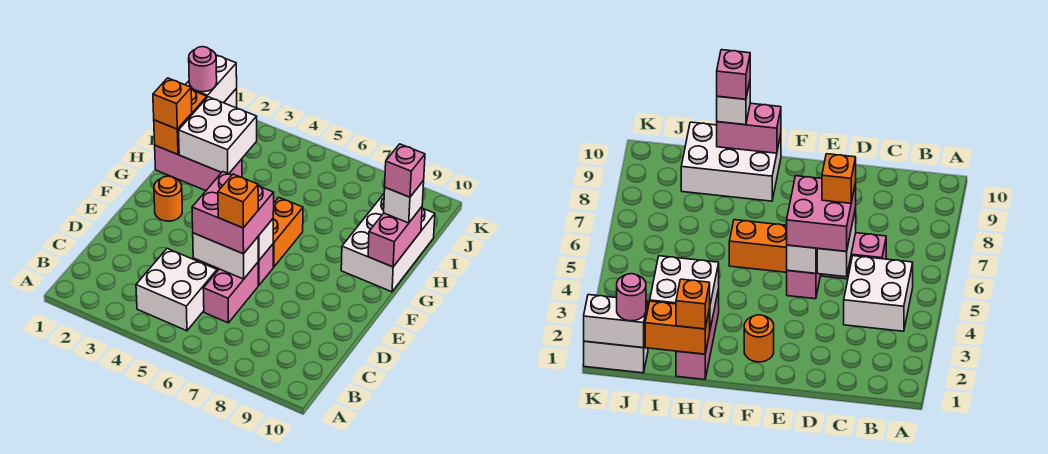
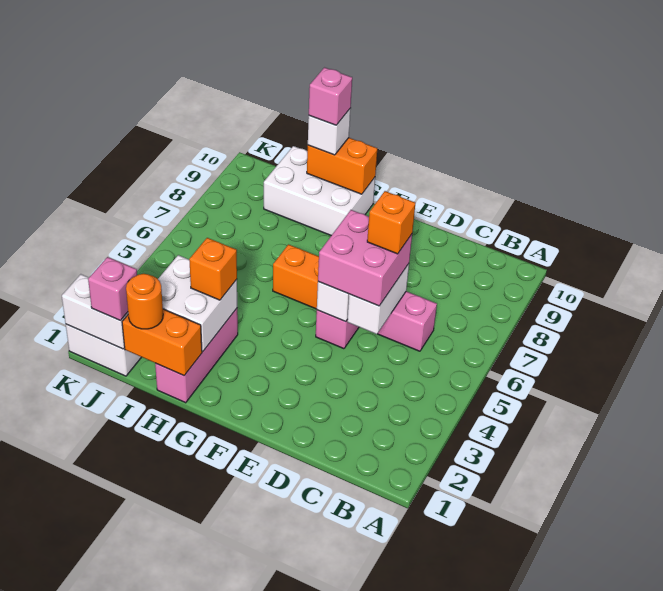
white brick B4:C5 level 1 -> none
orange round brick F2 level 1 -> orange round brick I1 level 3
pink brick G10:H10 level 2 -> orange brick G10:H10 level 2
orange brick H1 level 3 -> orange brick H3 level 3
pink round brick J1 level 3 -> pink brick J1 level 3

